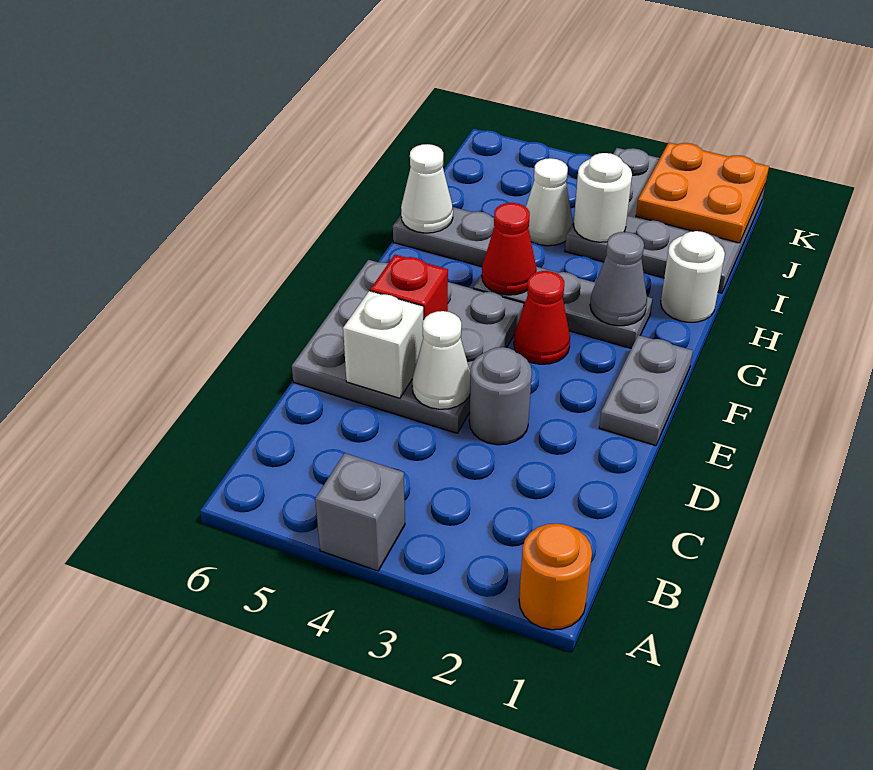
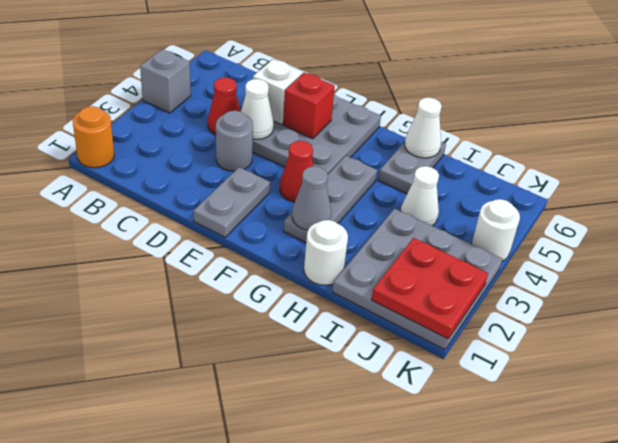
grey plate E1:F1 level 1 -> grey plate E1:E2 level 1
red cone G4 level 2 -> red cone C4 level 1
white round brick I3 level 2 -> white round brick K4 level 1
orange plate J1:K2 level 2 -> red plate J1:K2 level 2

